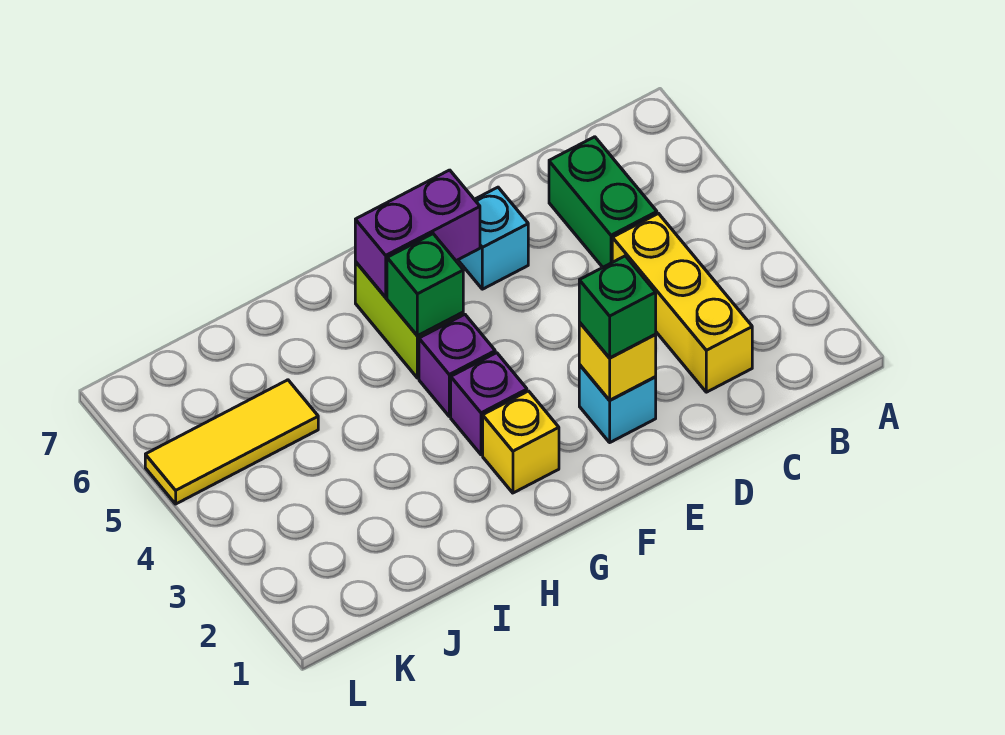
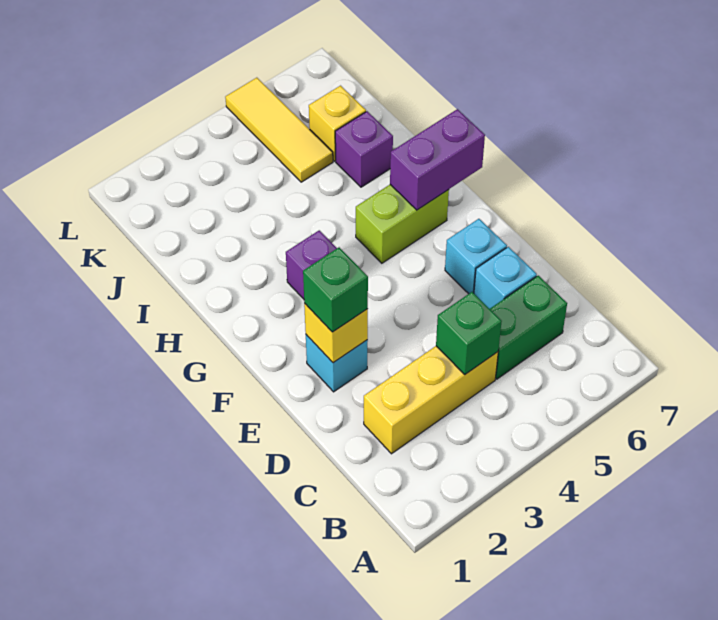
none -> cyan brick D6 level 1
purple brick F6:G6 level 2 -> purple brick G6:G7 level 2
yellow brick G2 level 1 -> yellow brick J6 level 1
purple brick G4 level 1 -> purple brick I6 level 1
green brick G5 level 2 -> green brick C4 level 2

